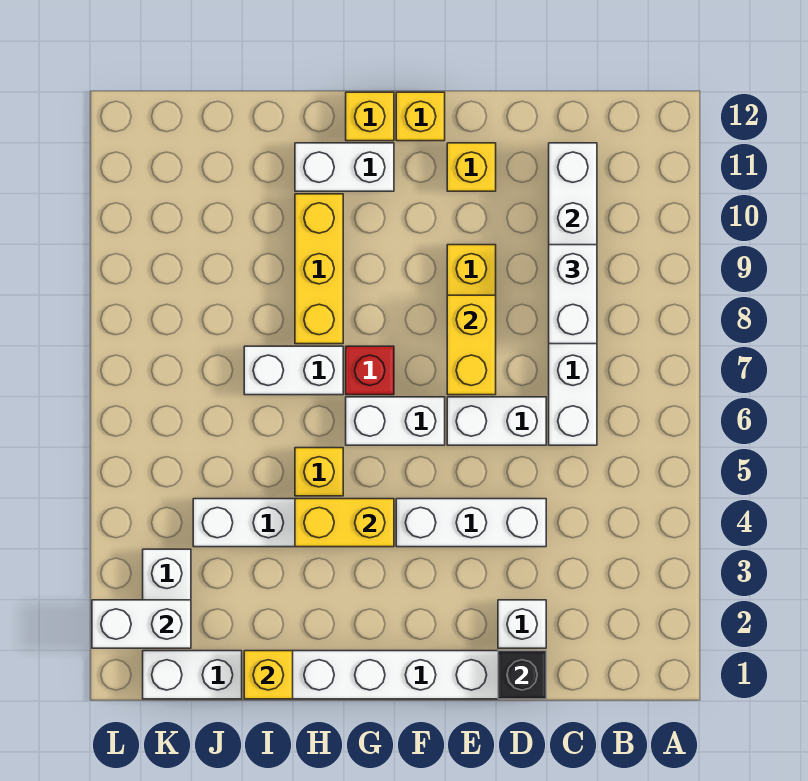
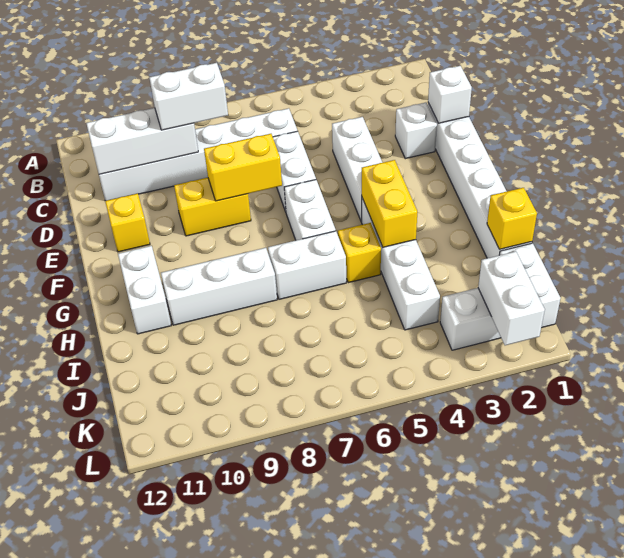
black brick D1 level 2 -> white brick D1 level 2
yellow brick F12 level 1 -> none
red brick G7 level 1 -> none
yellow brick G12 level 1 -> none
white brick H7:I7 level 1 -> white brick H6:H7 level 1
yellow brick H8:H10 level 1 -> white brick H8:H10 level 1

